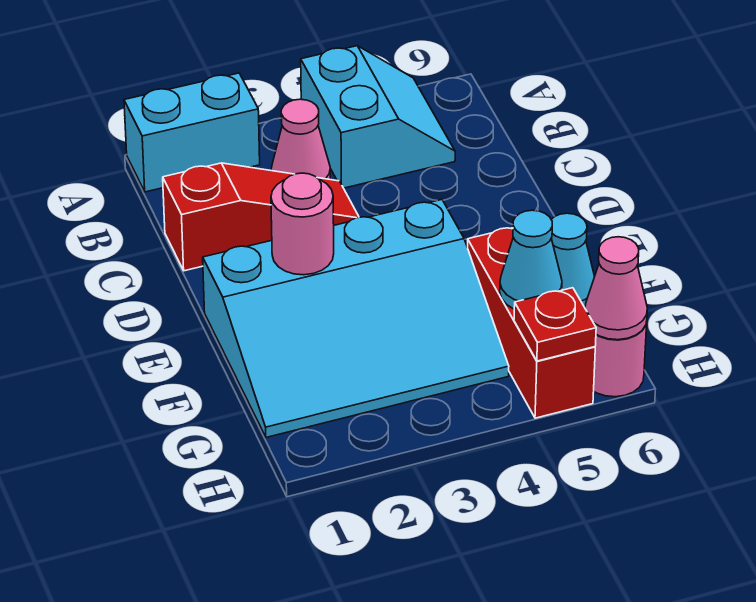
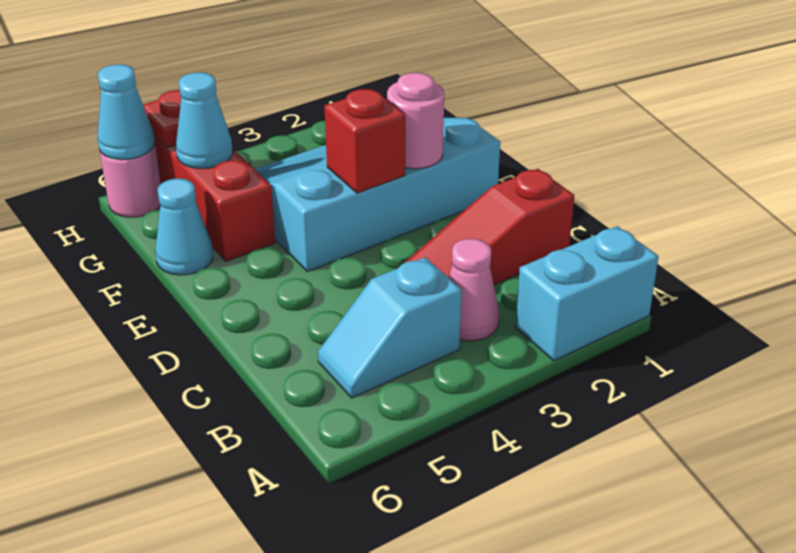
cyan slope A4:B5 level 1 top 4 -> cyan slope B4:B5 level 1 top 4
none -> red brick E3 level 2
pink cone H6 level 2 -> cyan cone H6 level 2

